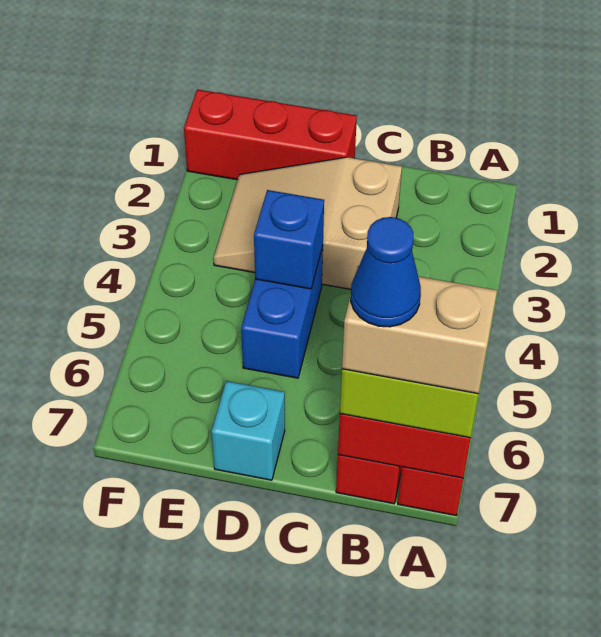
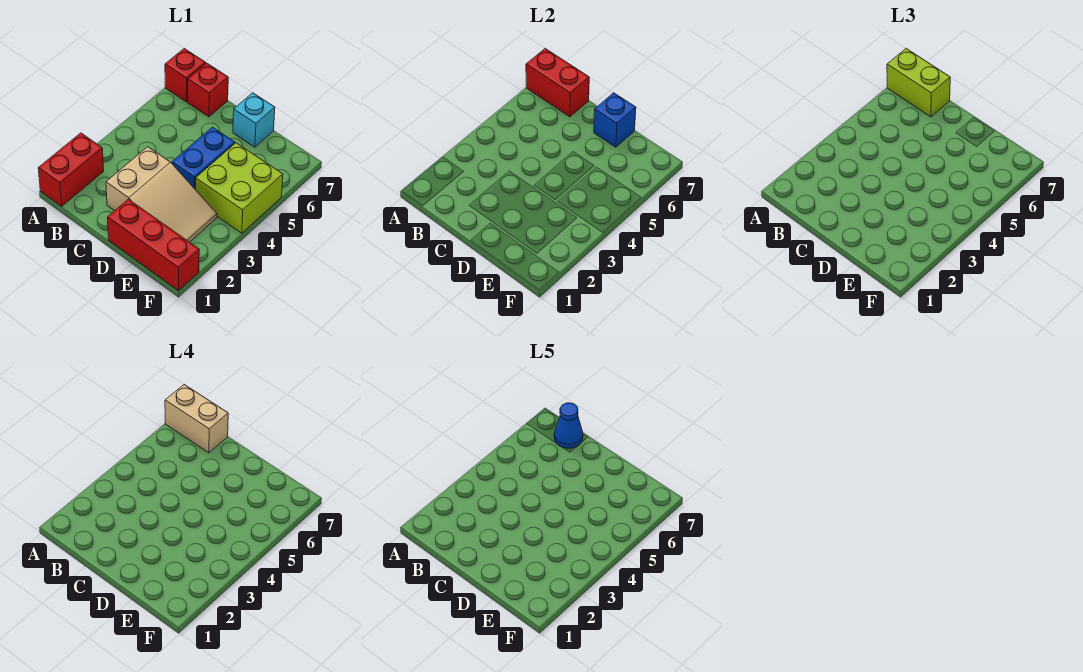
none -> red brick A1:A2 level 1
blue brick D4 level 2 -> blue brick D7 level 2
none -> lime brick E4:F5 level 1

